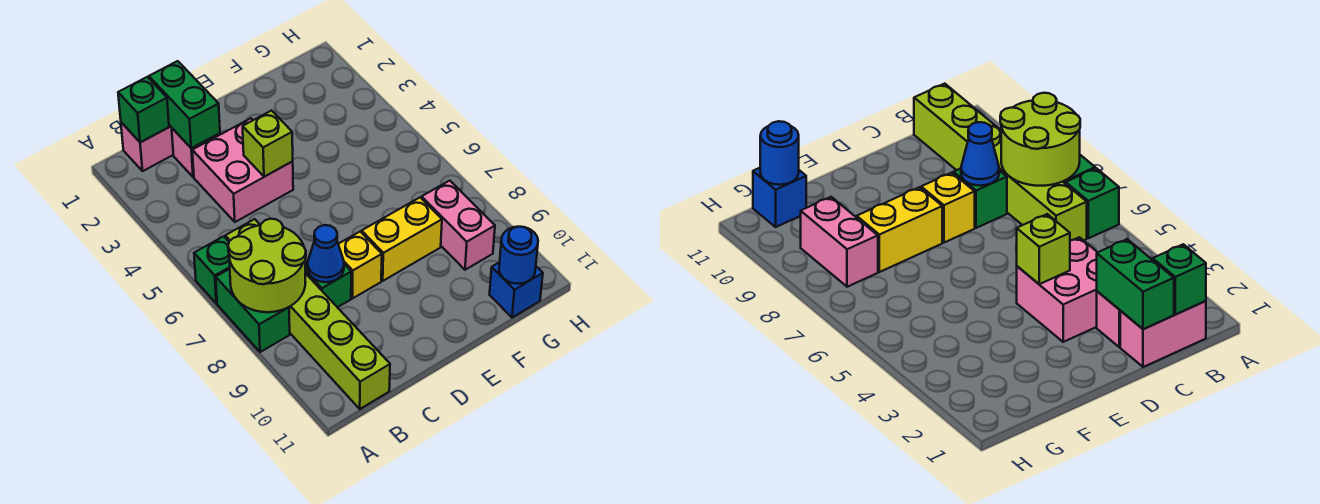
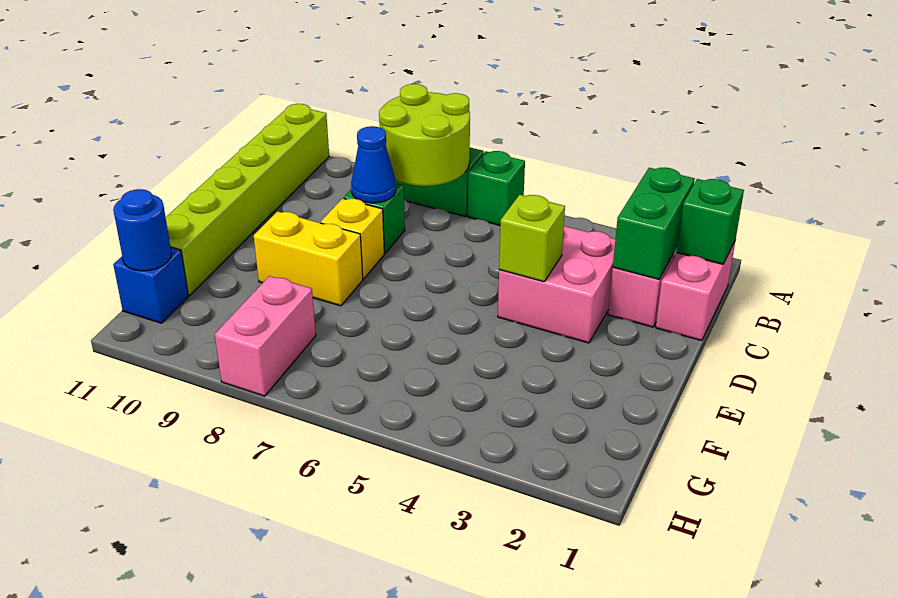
lime brick B6:B11 level 1 -> lime brick A11:F11 level 1
green brick C1:C2 level 2 -> green brick B2:C2 level 2
yellow brick E8:F8 level 1 -> yellow brick E8:E9 level 1
pink brick G8:G9 level 1 -> pink brick G8:H8 level 1

